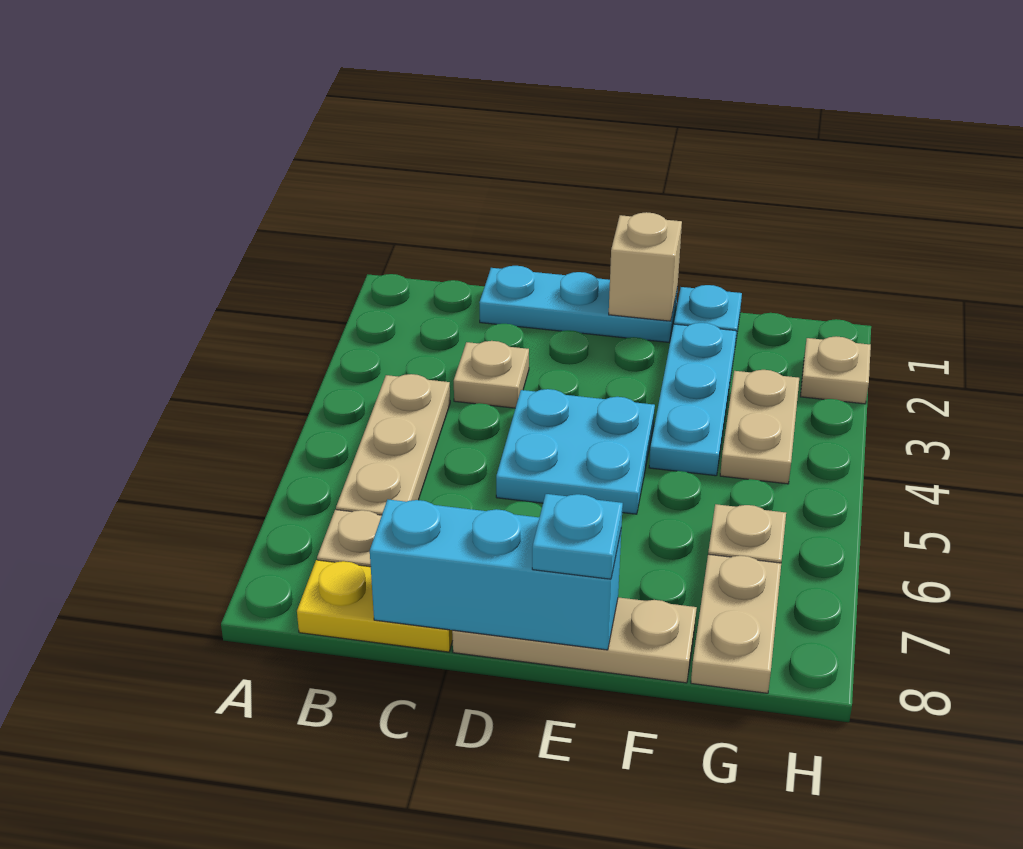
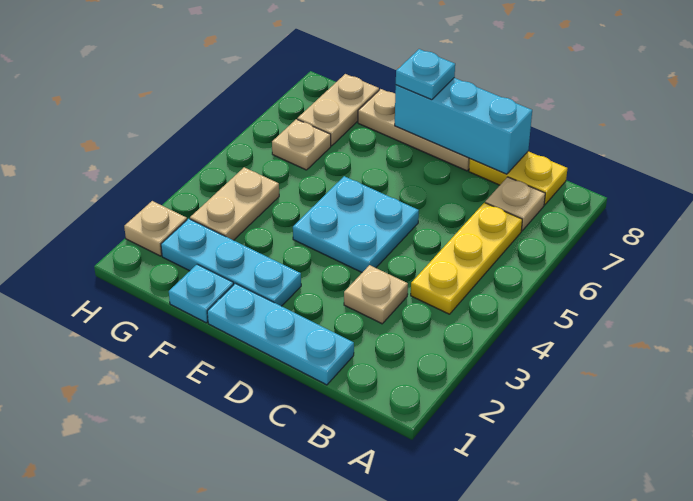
tan plate B4:B6 level 1 -> yellow plate B4:B6 level 1
tan brick E1 level 2 -> none
cyan plate F2:F4 level 1 -> cyan plate E2:G2 level 1

